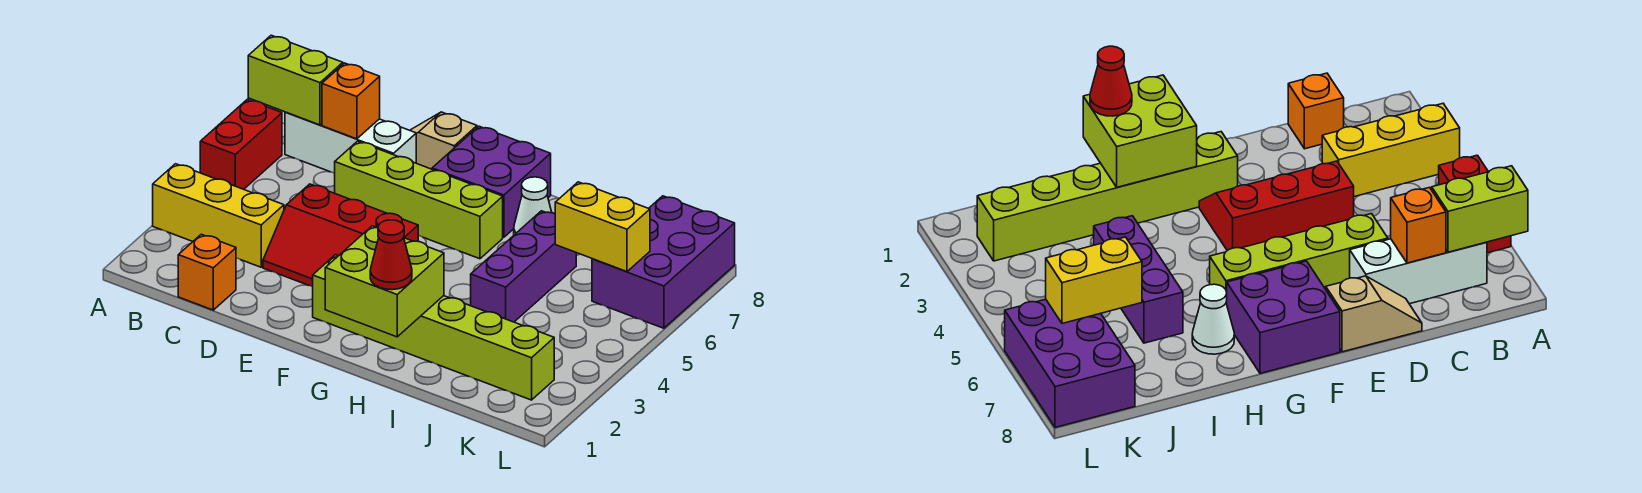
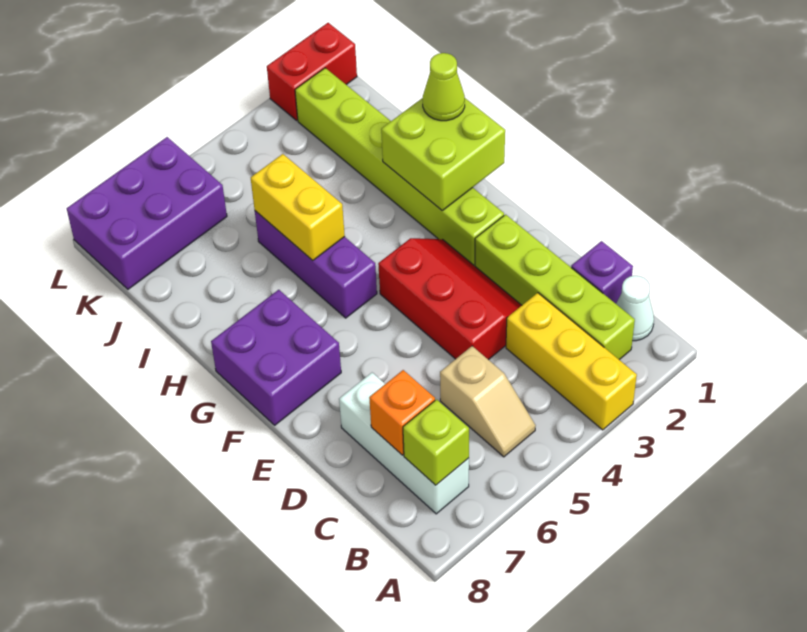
red brick A5:A6 level 1 -> red brick L1:L2 level 1
lime brick A7:B7 level 2 -> lime brick B7 level 2
orange brick C1 level 1 -> purple brick C1 level 1
lime brick D6:G6 level 1 -> lime brick B2:E2 level 1
tan slope D8:E8 level 1 top E -> tan slope B5:C5 level 1 top C
red cone H1 level 3 -> lime cone H1 level 3
white cone H7 level 1 -> white cone B1 level 1
purple brick I4:I6 level 1 -> purple brick G5:I5 level 1
yellow brick J6:K6 level 2 -> yellow brick H5:I5 level 2

